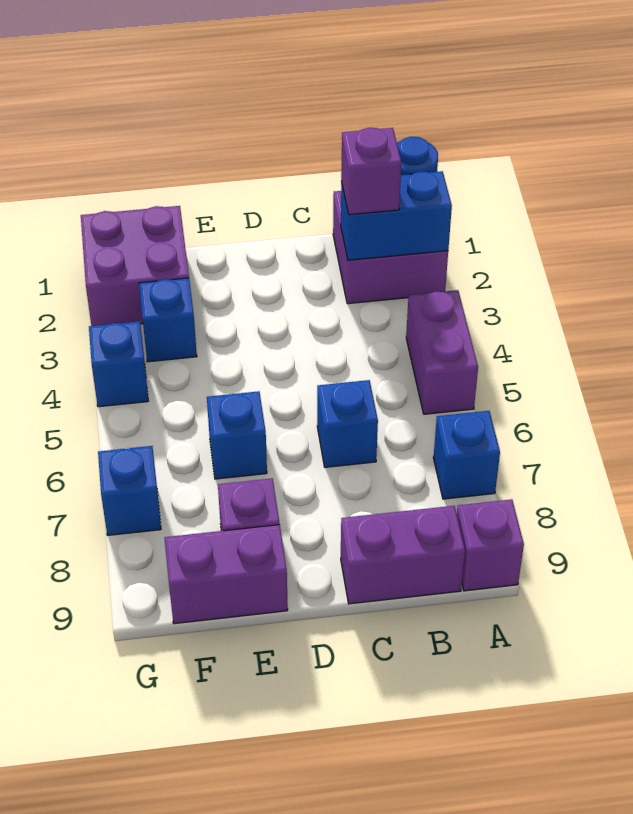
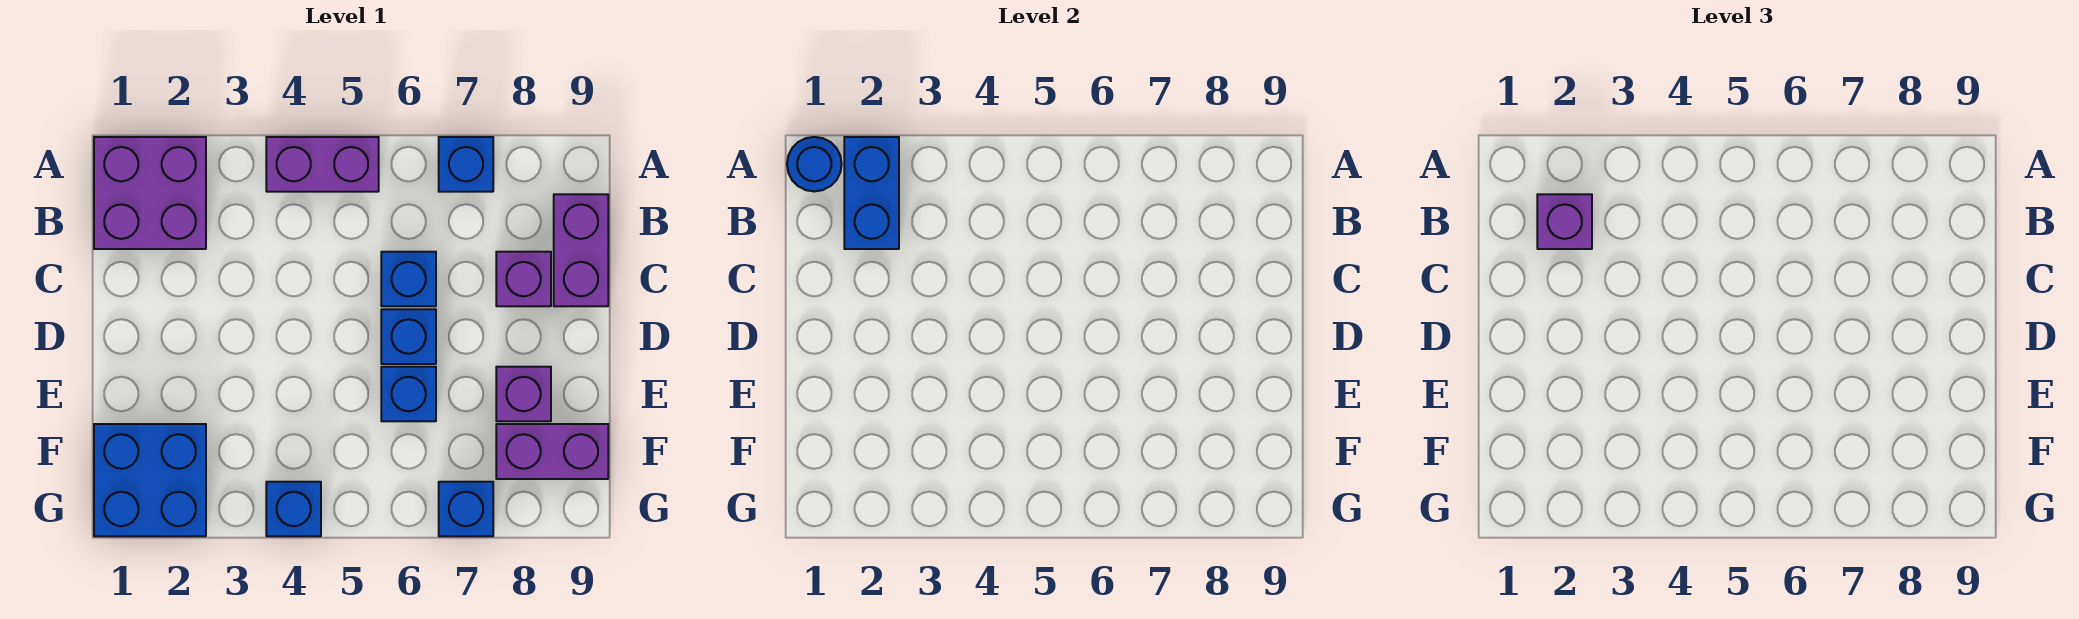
purple brick A9 level 1 -> purple brick C8 level 1
purple brick E9:F9 level 1 -> purple brick F8:F9 level 1
purple brick F1:G2 level 1 -> blue brick F1:G2 level 1
blue brick F3 level 1 -> blue brick D6 level 1

